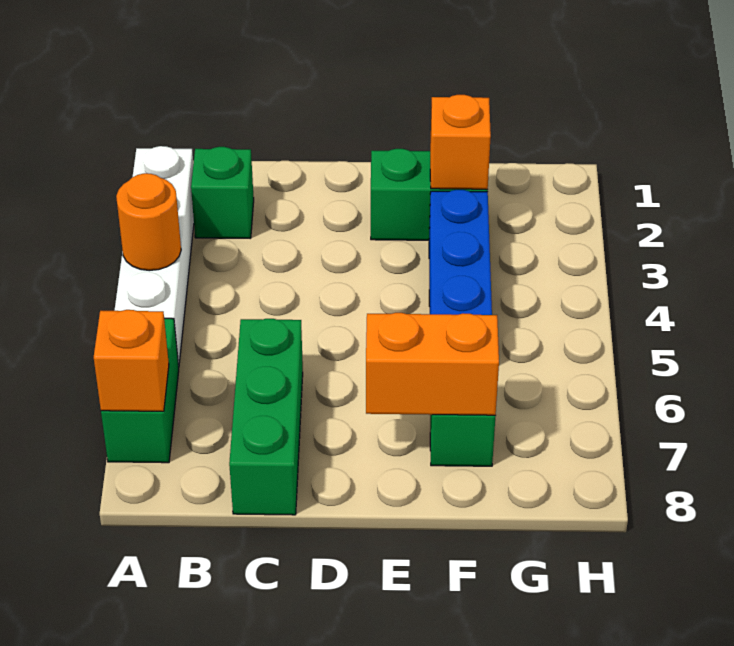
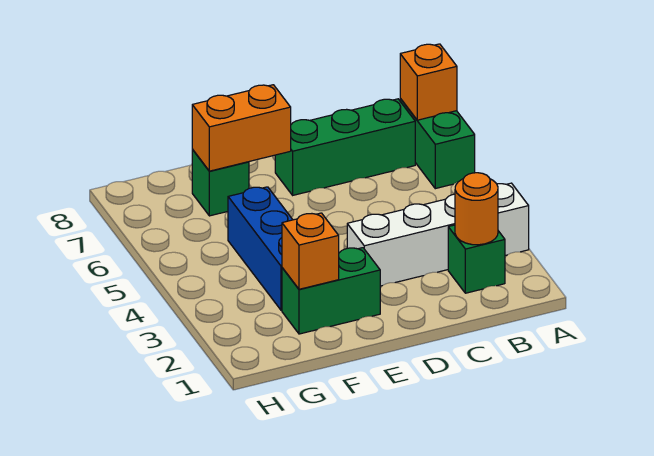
white brick A2:A5 level 1 -> white brick A3:D3 level 1
orange round brick A4 level 2 -> orange round brick B2 level 2
green brick C6:C8 level 1 -> green brick B7:D7 level 1

